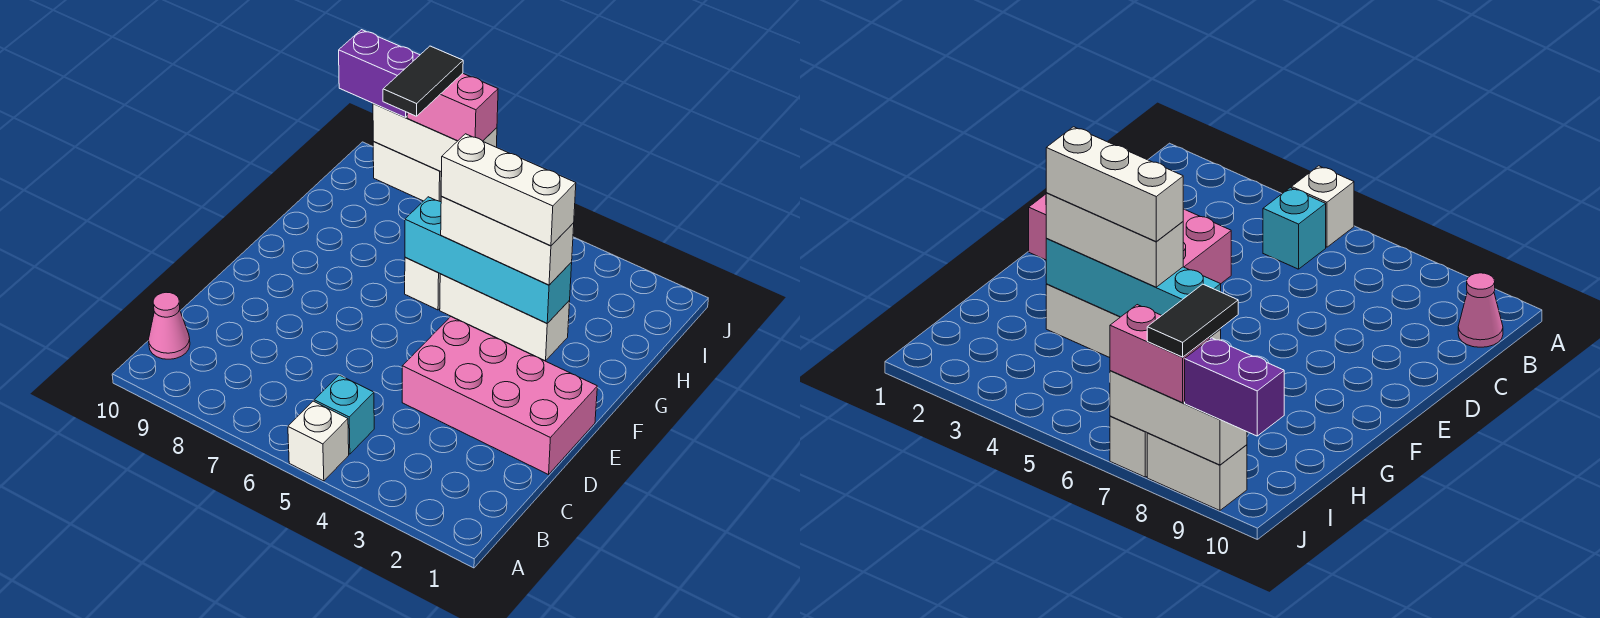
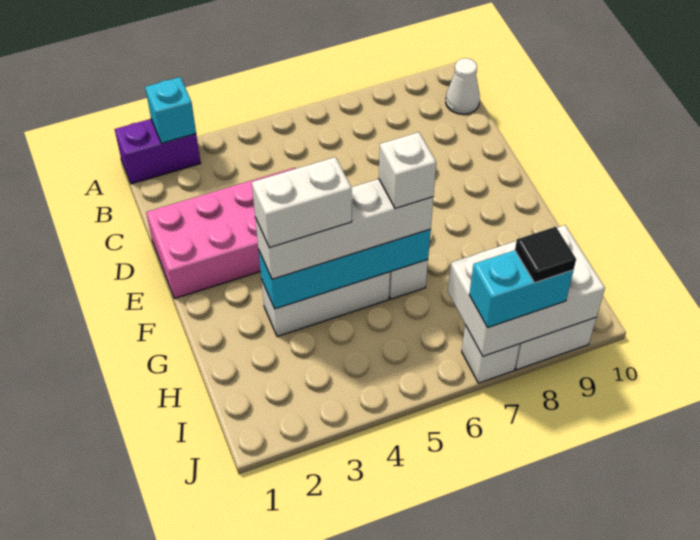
white brick A5 level 1 -> white brick G6 level 4
cyan brick B5 level 1 -> cyan brick A2 level 2
pink cone B10 level 1 -> white cone B10 level 1
white brick G3:G5 level 3 -> white brick G3:G6 level 3
white brick G3:G5 level 4 -> white brick G3:G4 level 4
black tile I8:J8 level 4 -> black tile J8 level 4
white brick J7:J9 level 2 -> white brick I7:J9 level 2
pink brick J7:J8 level 3 -> cyan brick J7:J8 level 3
purple brick J9:J10 level 3 -> purple brick A1:A2 level 1

